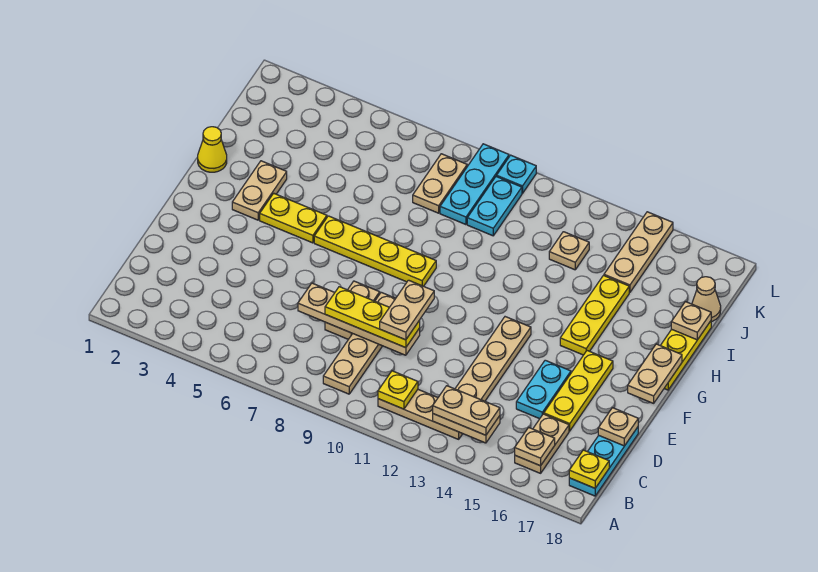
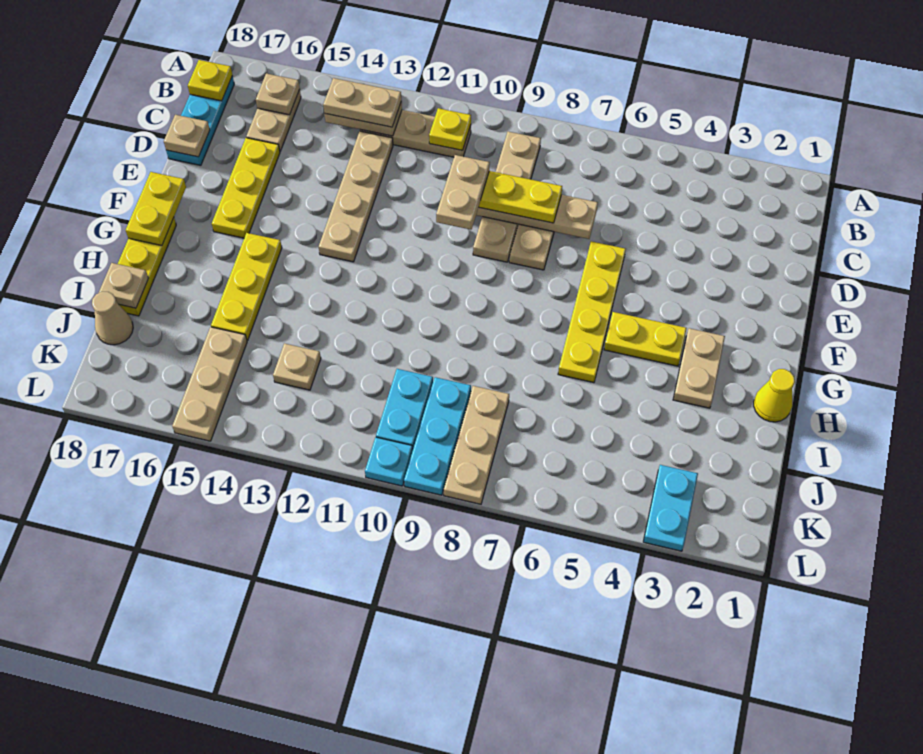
cyan plate D15:E15 level 1 -> cyan plate K3:L3 level 1
tan plate F18:G18 level 2 -> yellow plate F18:G18 level 2
yellow plate G6:G9 level 1 -> yellow plate E6:H6 level 1
tan plate J8:K8 level 1 -> tan plate J8:L8 level 1

